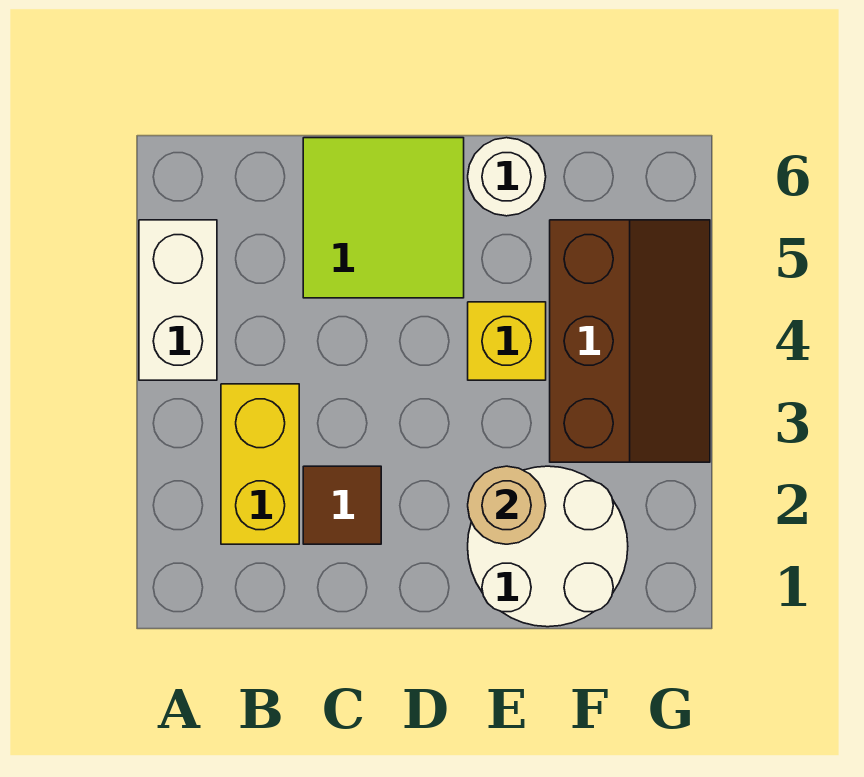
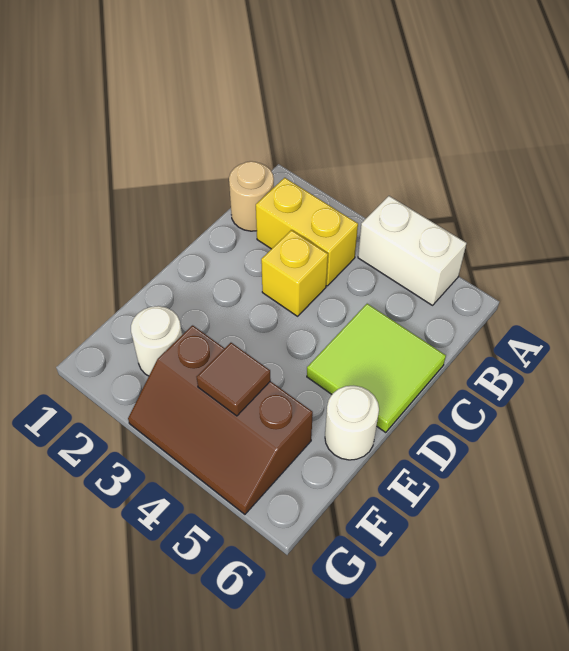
brown tile C2 level 1 -> brown tile F4 level 2
white round brick E1:F2 level 1 -> white round brick F2 level 1
tan round brick E2 level 2 -> tan round brick B1 level 1
yellow brick E4 level 1 -> yellow brick C3 level 1

